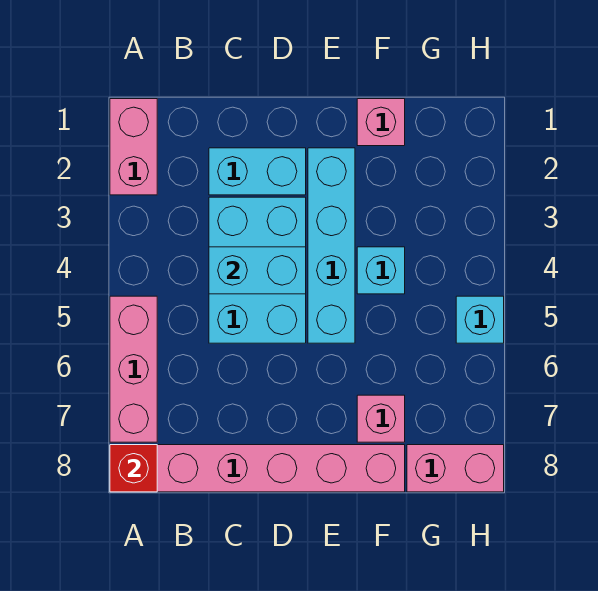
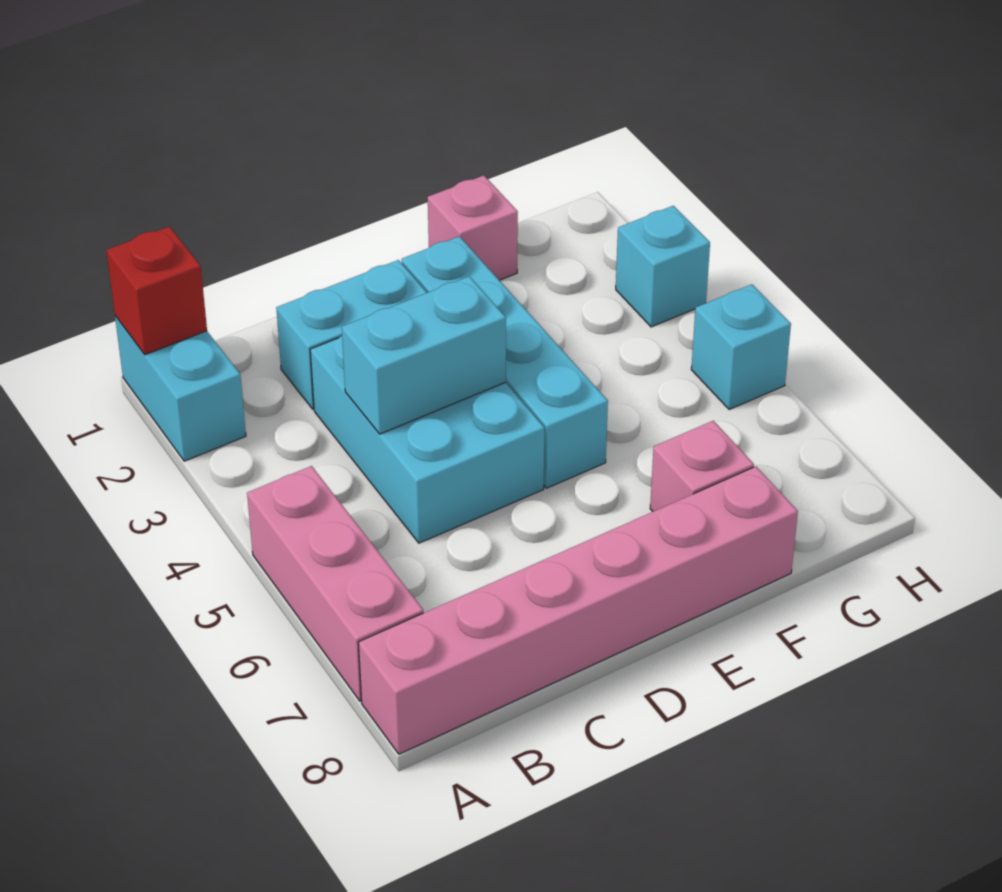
pink brick A1:A2 level 1 -> cyan brick A1:A2 level 1
red brick A8 level 2 -> red brick A1 level 2
cyan brick F4 level 1 -> cyan brick H3 level 1
pink brick G8:H8 level 1 -> none

